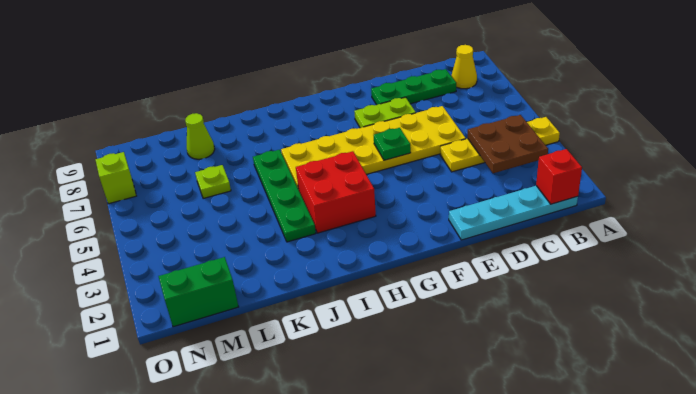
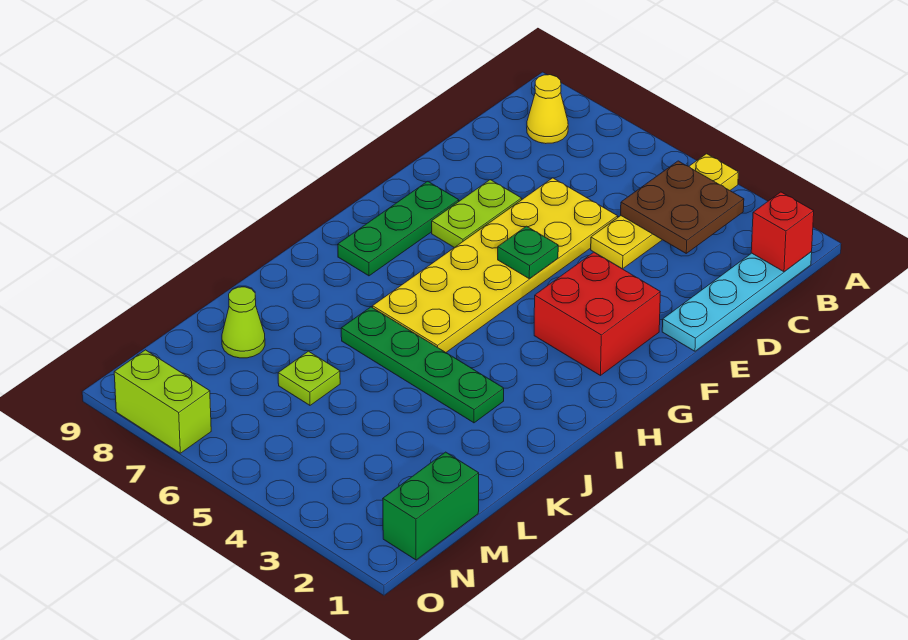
green plate C8:E8 level 1 -> green plate F8:H8 level 1
red brick H3:I4 level 1 -> red brick F2:G3 level 1
lime brick O7 level 1 -> lime brick O7:O8 level 1

